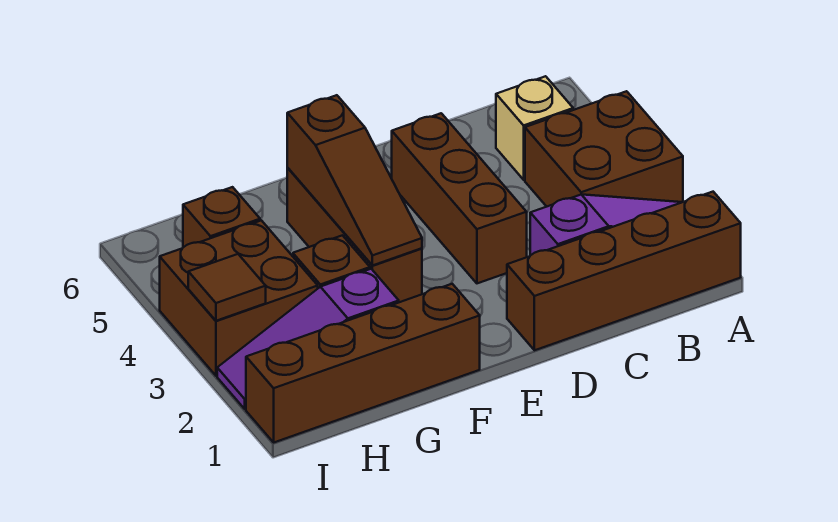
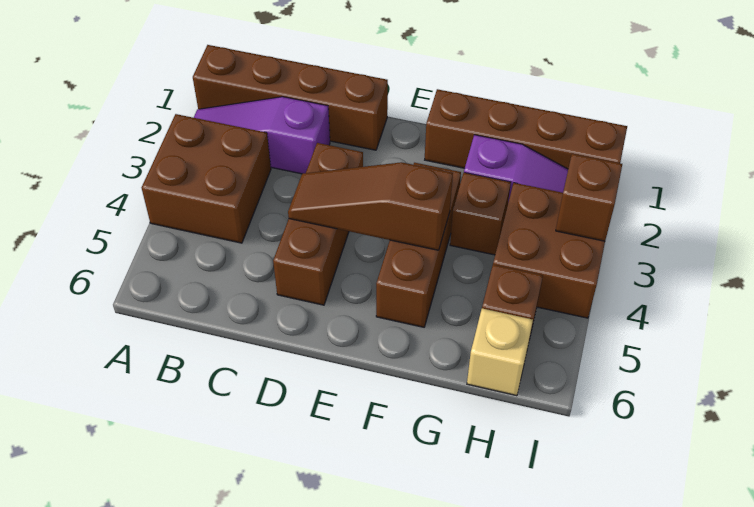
tan brick B5 level 1 -> tan brick H6 level 1
brown slope F3:F5 level 2 top 5 -> brown slope D4:F4 level 2 top F
brown tile I3 level 2 -> brown brick I3 level 2

